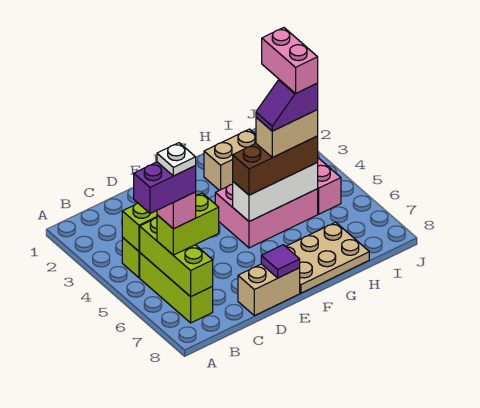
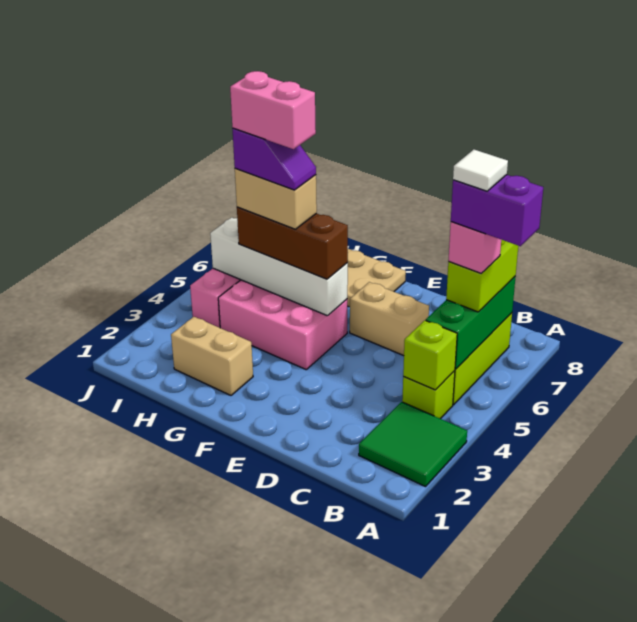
none -> green tile A2:B3 level 1
lime brick B5:B7 level 2 -> green brick B5:B7 level 2
lime brick B6:C6 level 3 -> lime brick B6:B7 level 3
white plate B6 level 6 -> white tile B6 level 6
tan brick D8:E8 level 1 -> tan brick D6:E6 level 1
purple tile E8 level 2 -> none
white brick F5:H5 level 2 -> white brick F5:I5 level 2
pink brick H4:H5 level 6 -> pink brick G5:H5 level 6

